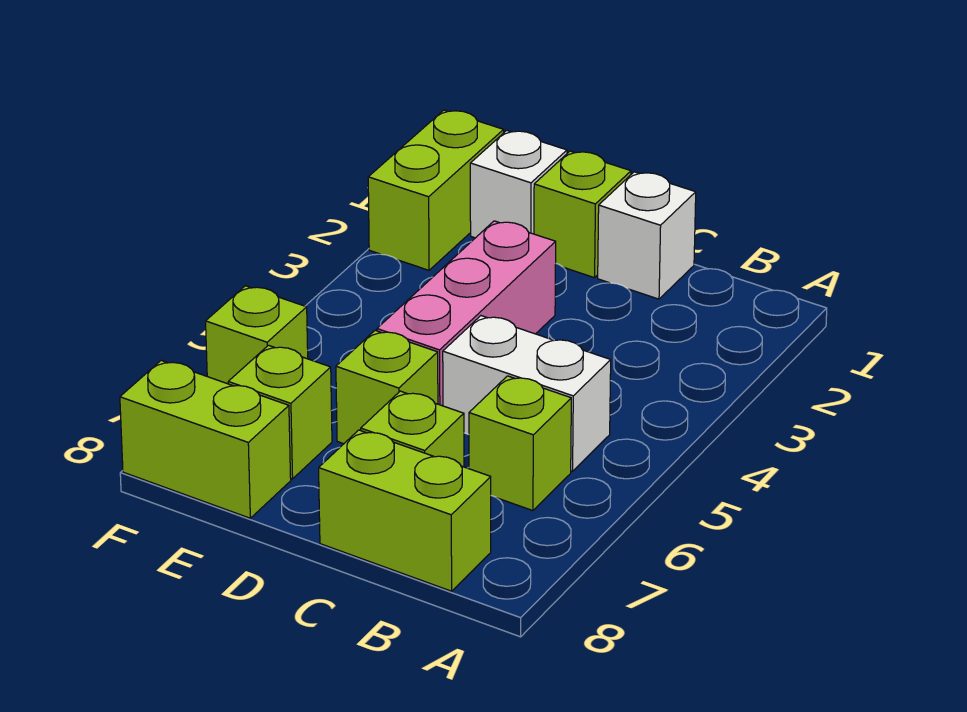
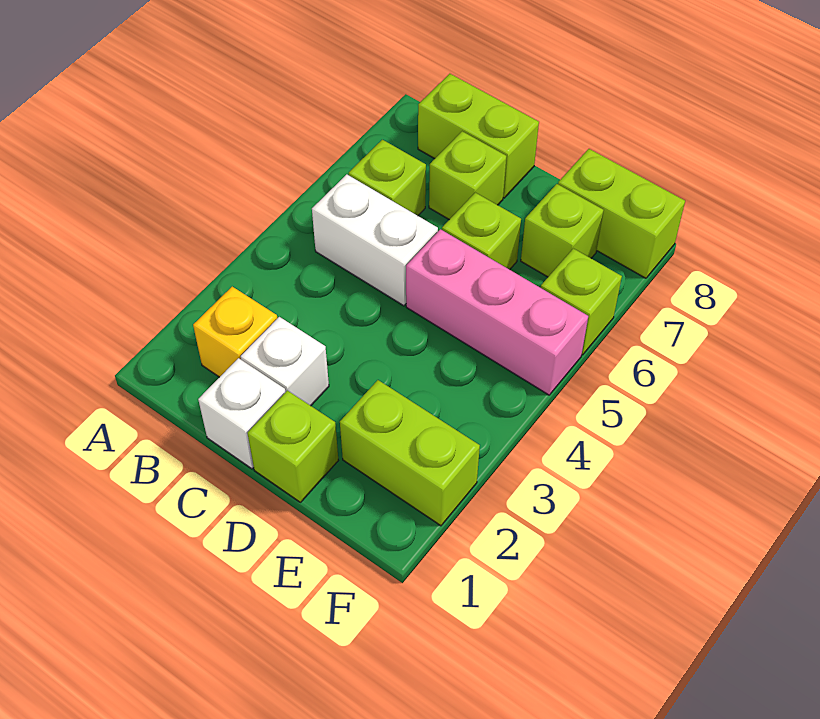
none -> yellow brick B2 level 1
pink brick D3:D5 level 1 -> pink brick D5:F5 level 1
white brick E1 level 1 -> white brick C2 level 1
lime brick F1:F2 level 1 -> lime brick E2:F2 level 1

